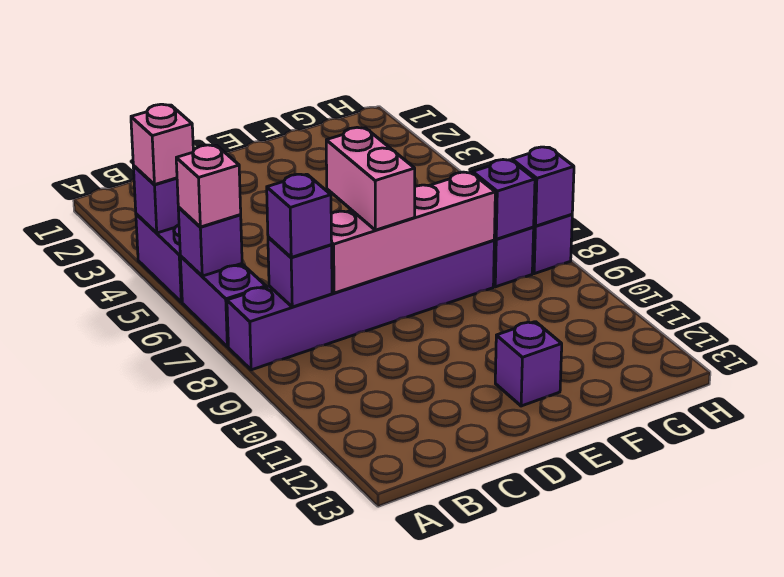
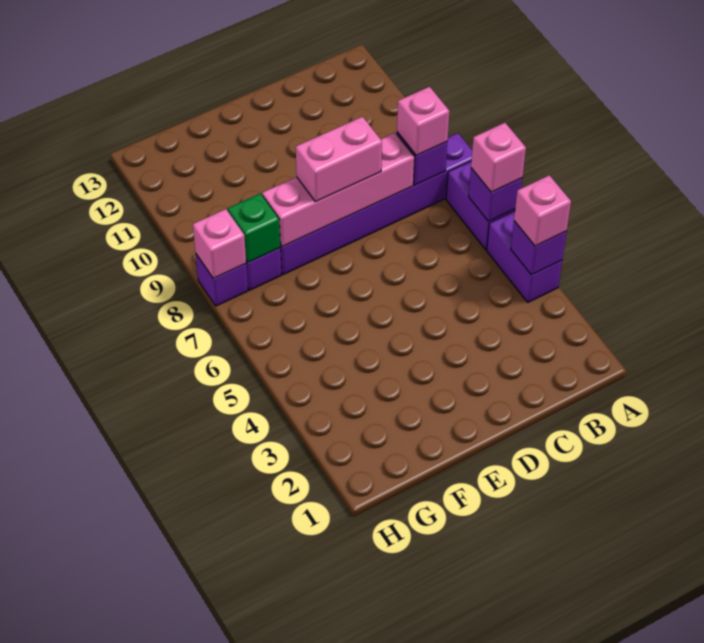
purple brick B8 level 3 -> pink brick B8 level 3
pink brick D7:D8 level 3 -> pink brick D8:E8 level 3
purple brick E12 level 1 -> none
purple brick G8 level 2 -> green brick G8 level 2
purple brick H8 level 2 -> pink brick H8 level 2

